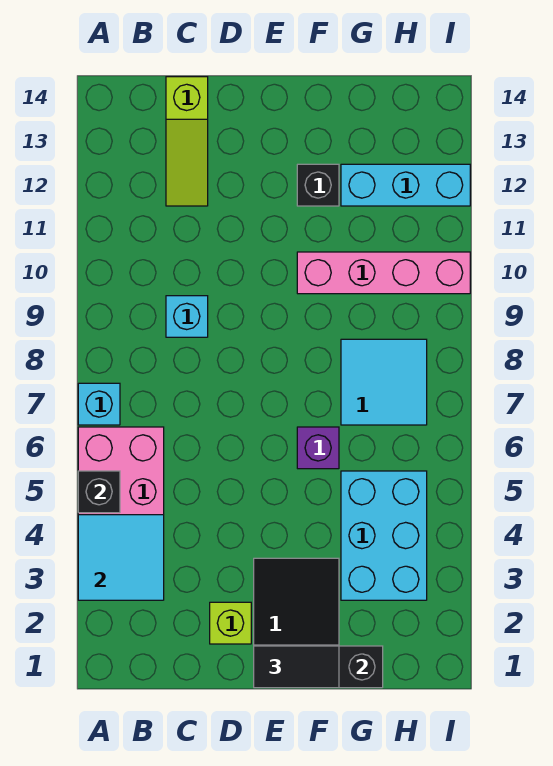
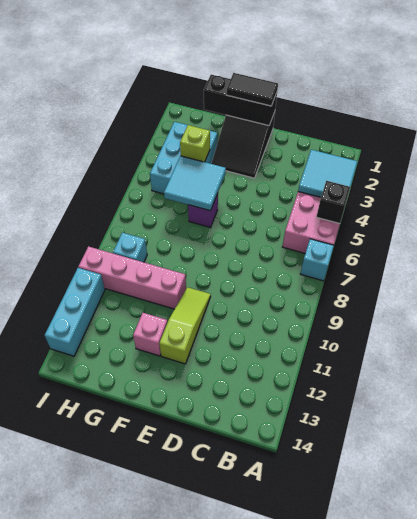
cyan brick C9 level 1 -> cyan brick H9 level 1
lime slope C12:C14 level 1 top 14 -> lime slope E10:E12 level 1 top 12
lime brick D2 level 1 -> lime brick G4 level 2
black brick F12 level 1 -> pink brick F12 level 1
cyan tile G7:H8 level 1 -> cyan tile F5:G6 level 2
cyan brick G12:I12 level 1 -> cyan brick I11:I13 level 1

